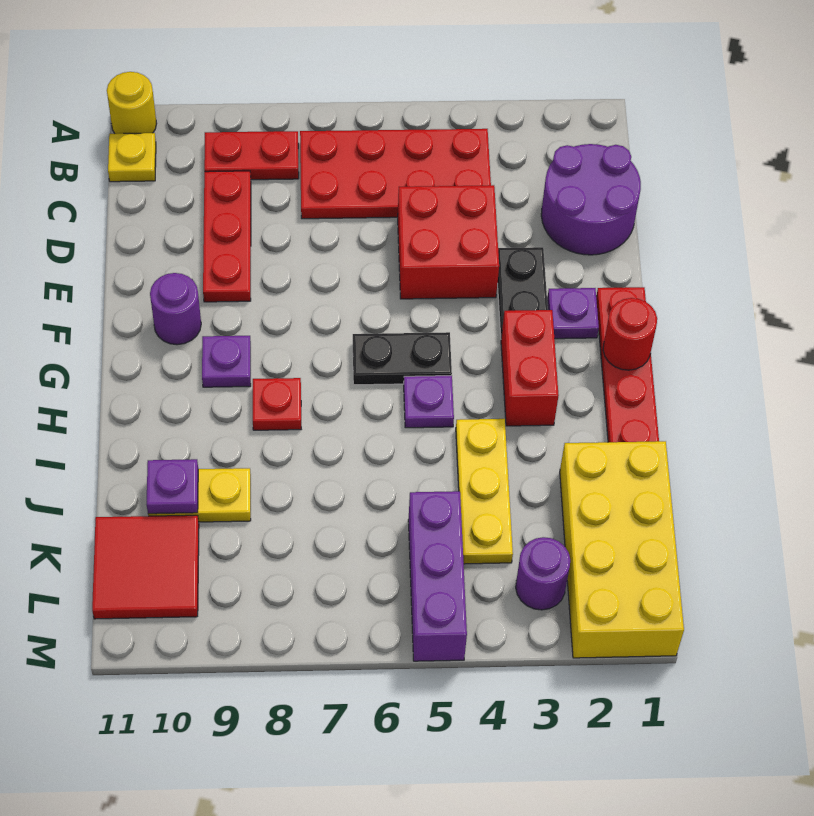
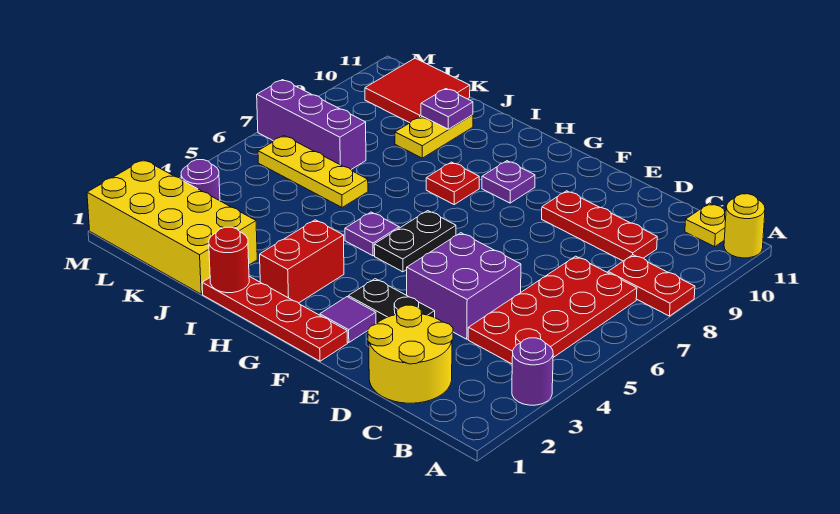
red plate B8:B9 level 1 -> red plate A8:B8 level 1
purple round brick C1:D2 level 1 -> yellow round brick C1:D2 level 1
red brick D4:E5 level 1 -> purple brick D4:E5 level 1
purple plate F2 level 1 -> purple tile F2 level 1
purple round brick F10 level 1 -> purple round brick A3 level 1
red round brick G1 level 2 -> red round brick I1 level 2
red brick G3:H3 level 1 -> red brick H2:H3 level 1
yellow plate I4:K4 level 1 -> yellow plate J6:L6 level 1
purple brick K5:M5 level 1 -> purple brick K7:M7 level 1

